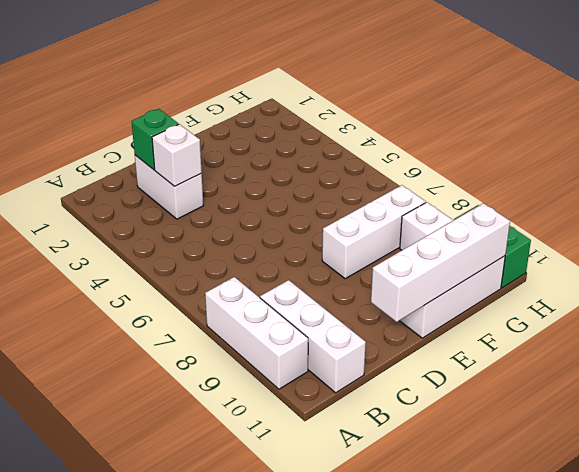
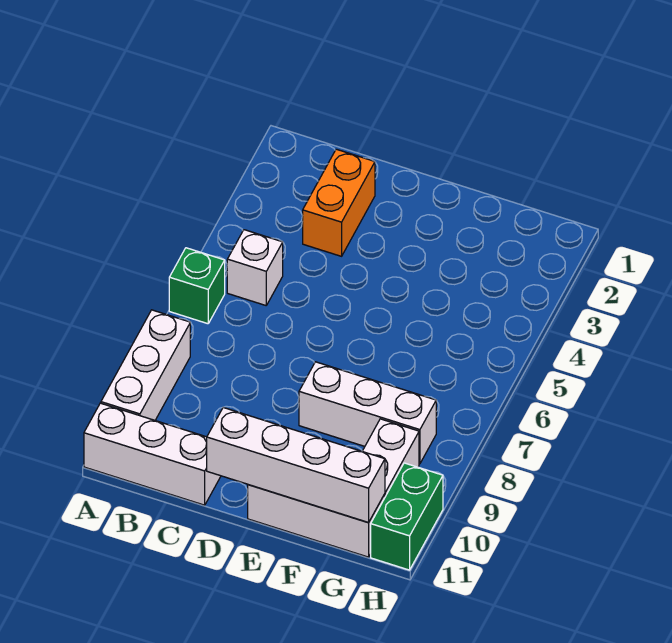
white brick B9:B11 level 1 -> white brick A11:C11 level 1
white brick C2:C3 level 1 -> orange brick C2:C3 level 1
green brick C2 level 2 -> green brick A6 level 1
white brick C3 level 2 -> white brick B5 level 1

